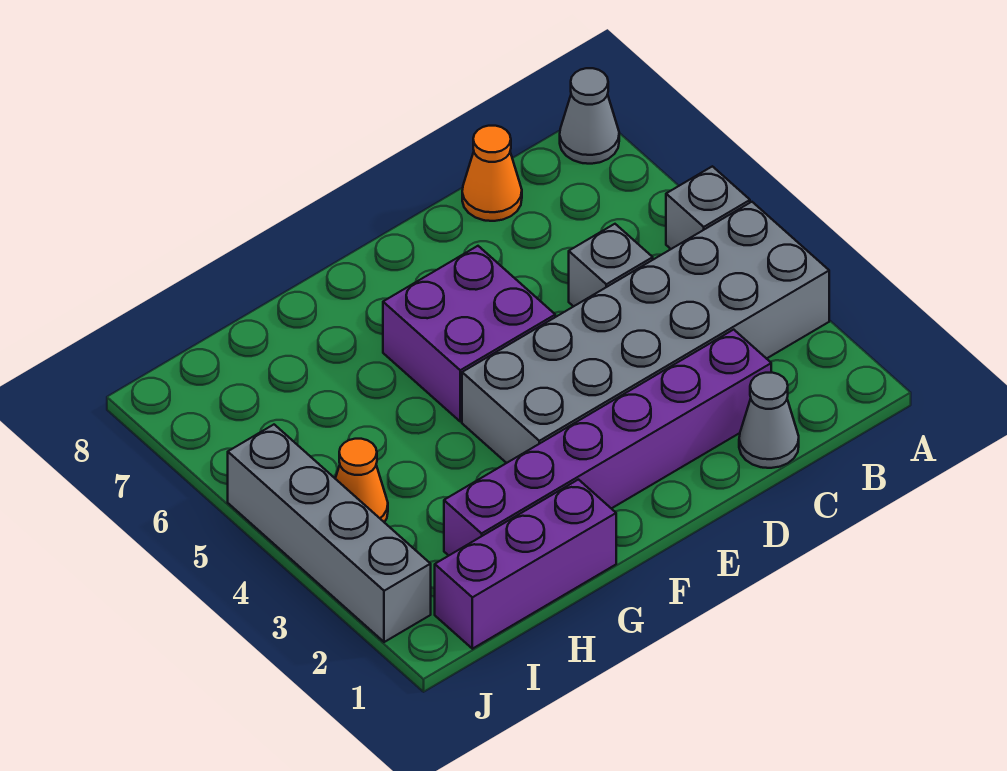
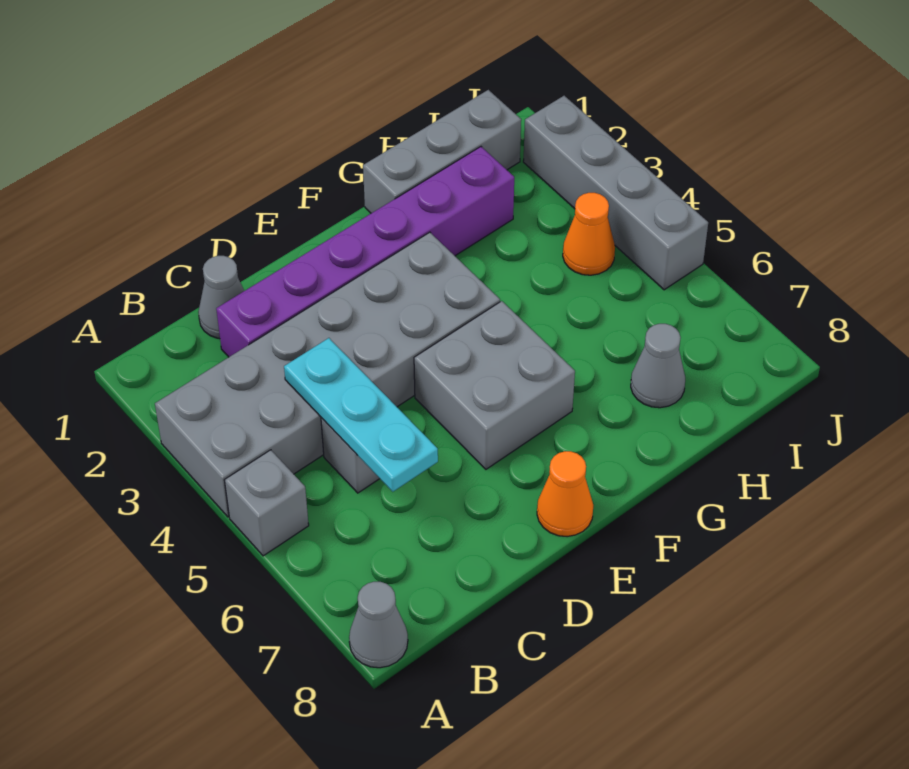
none -> cyan plate C4:C6 level 2
orange cone C8 level 1 -> orange cone E8 level 1
purple brick E5:F6 level 1 -> grey brick E5:F6 level 1
purple brick G1:I1 level 1 -> grey brick G1:I1 level 1
none -> grey cone H7 level 1

